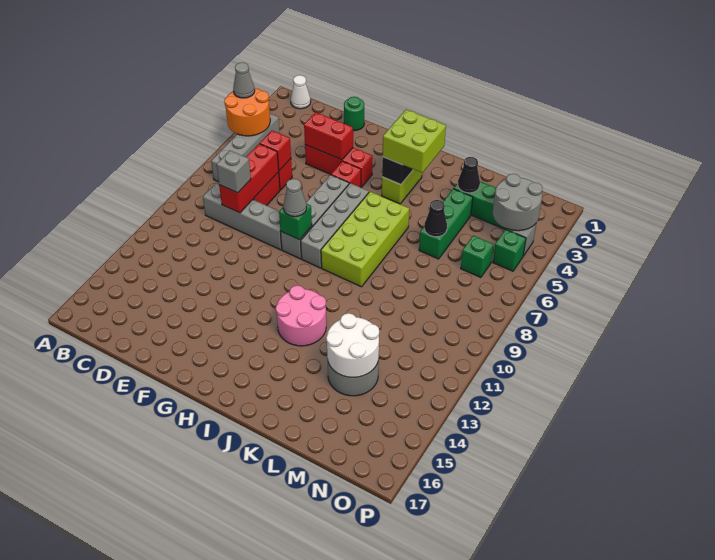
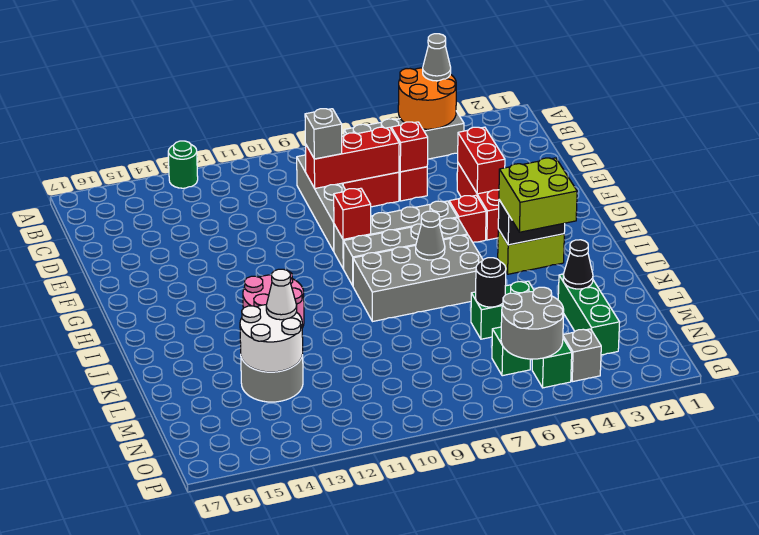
white cone B1 level 1 -> white cone L13 level 3
green round brick E1 level 1 -> green round brick A13 level 1
green brick G9 level 2 -> red brick G9 level 2
grey cone G9 level 3 -> grey cone I7 level 2
lime brick I6:J9 level 1 -> grey brick I6:J9 level 1
green brick L4:L6 level 1 -> green brick L5:L6 level 1
black cone L6 level 2 -> black round brick L6 level 2
grey round brick N3:O4 level 2 -> grey round brick N5:O6 level 2

